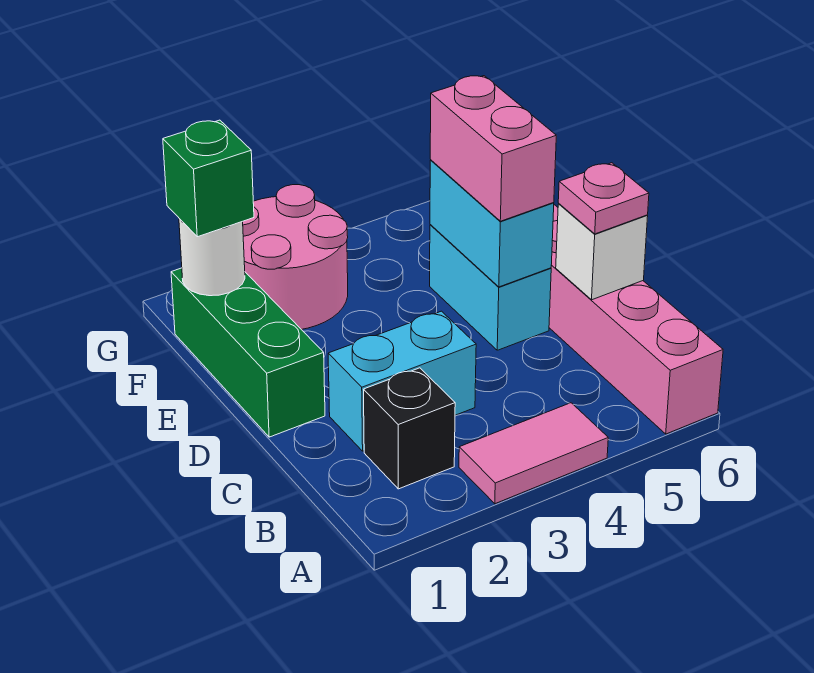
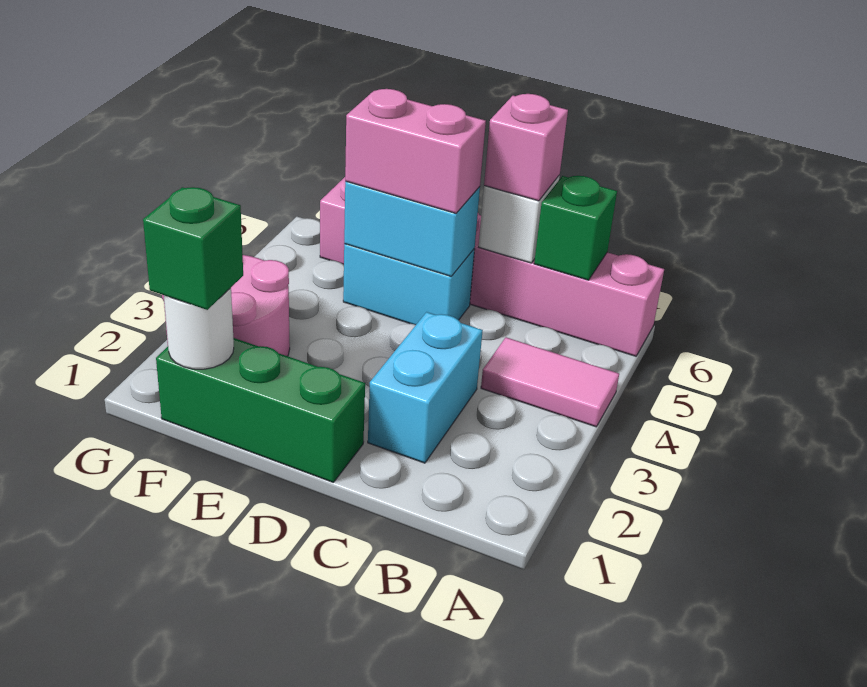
pink tile A3:A4 level 1 -> pink tile A4:B4 level 1
black brick B2 level 1 -> none
none -> green brick B6 level 2
pink plate C6 level 3 -> pink brick C6 level 3

